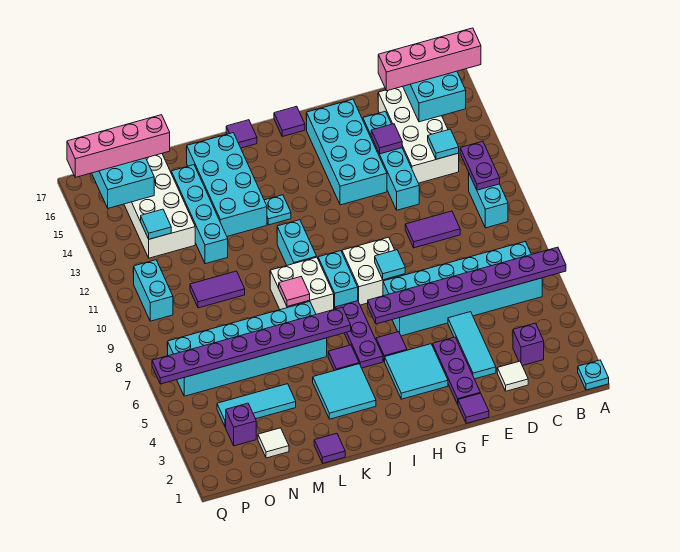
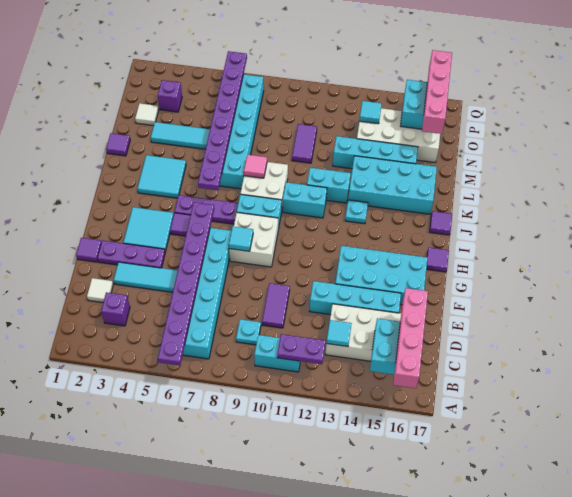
cyan plate A1 level 1 -> cyan plate C9 level 1
purple tile E14 level 2 -> none
purple tile J5 level 1 -> none
cyan tile M4:O4 level 1 -> cyan tile M3:M5 level 1
cyan brick P10:P11 level 1 -> cyan brick K11:K12 level 1

